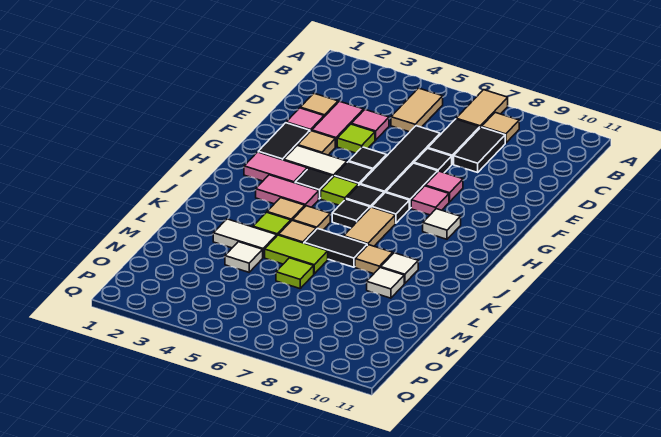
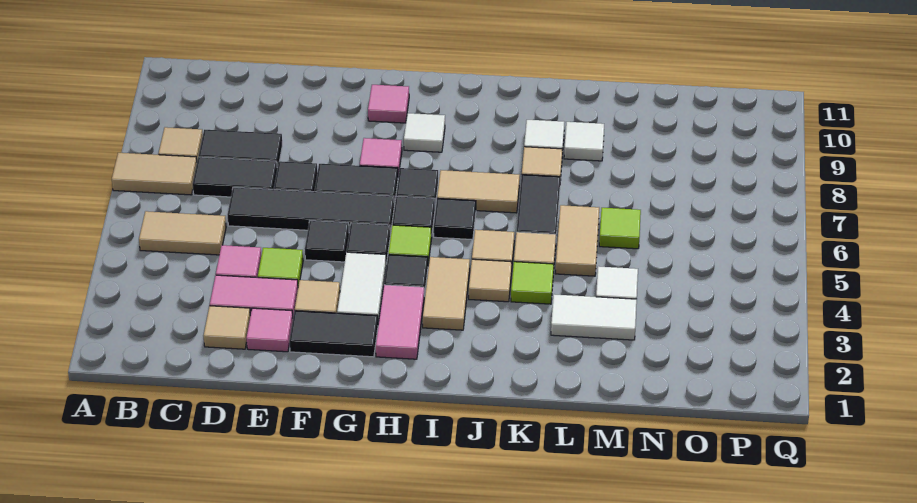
pink tile F8 level 1 -> pink tile G10 level 1
pink tile I3:I4 level 1 -> tan tile I3:I4 level 1
white tile L3:L4 level 1 -> white tile L3:M3 level 1
lime tile L5:L6 level 1 -> tan tile L5:L6 level 1

